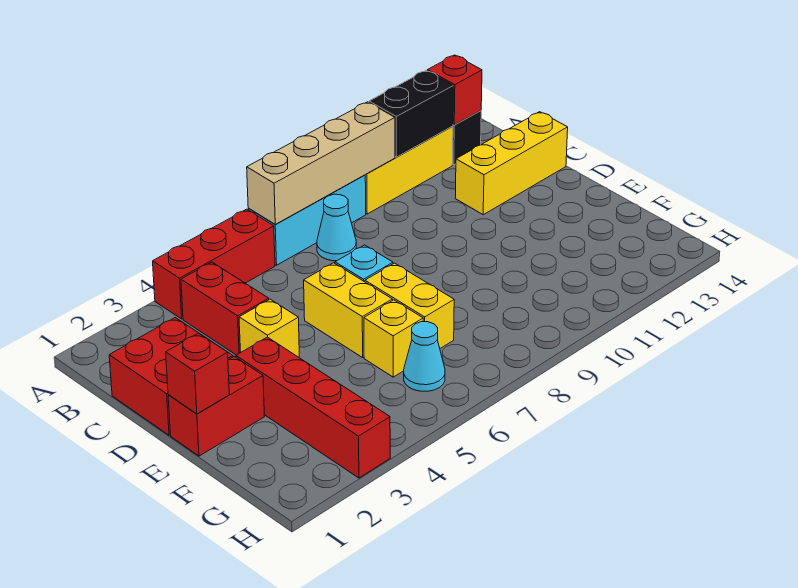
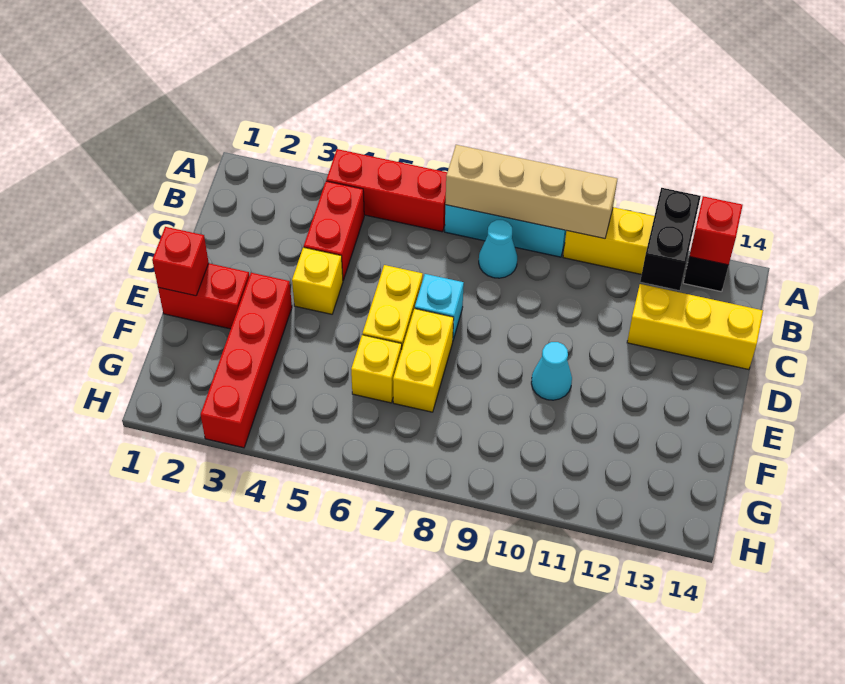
black brick A11:A12 level 2 -> black brick A12:B12 level 2
red brick C1:D2 level 1 -> none
cyan cone G6 level 1 -> cyan cone E10 level 1

